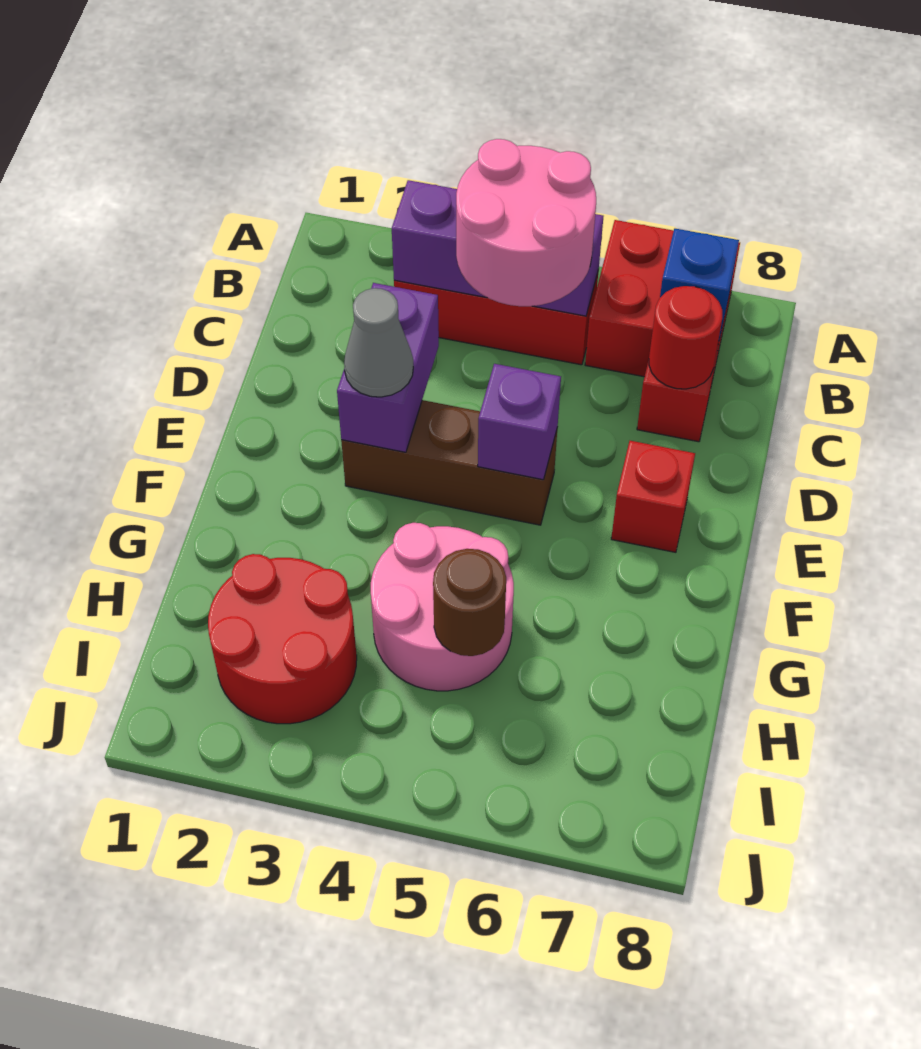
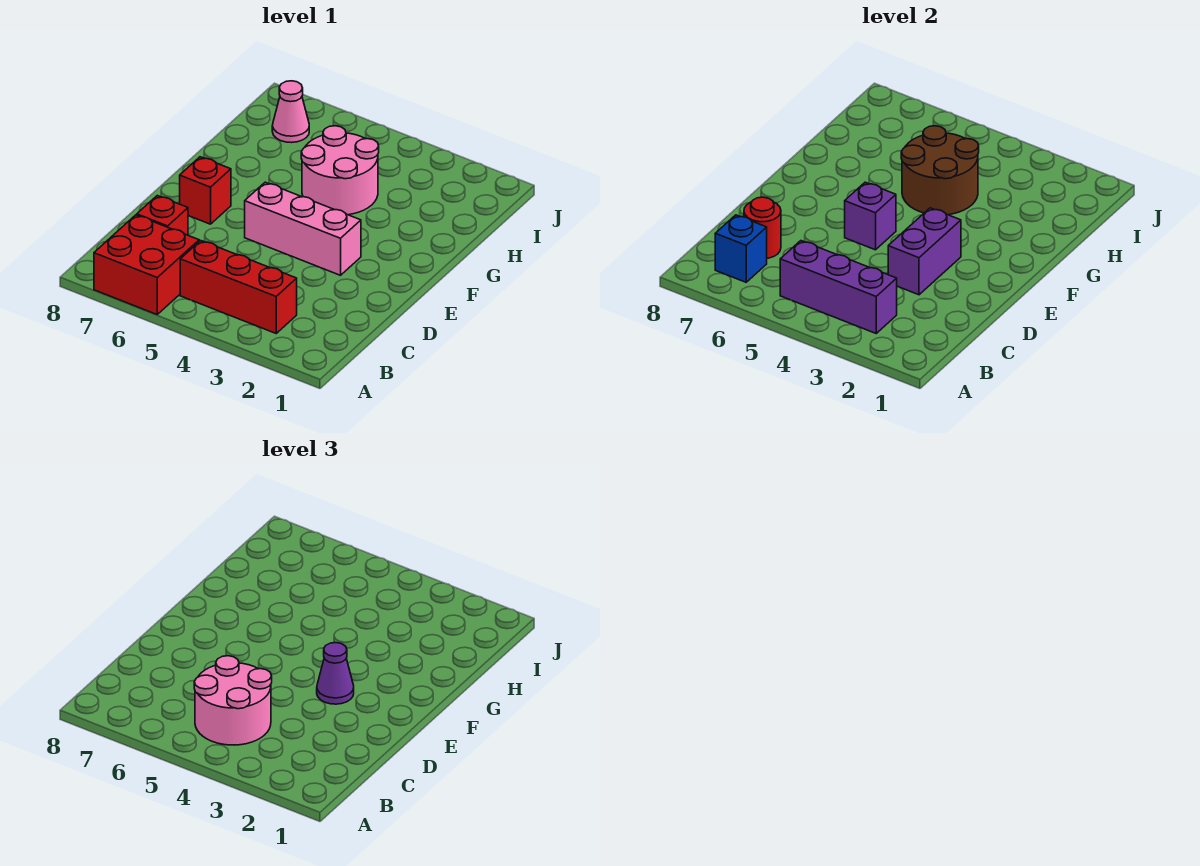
brown brick E3:E5 level 1 -> pink brick E3:E5 level 1
grey cone E3 level 3 -> purple cone E3 level 3
red round brick H2:I3 level 1 -> none
brown round brick H5 level 2 -> brown round brick G4:H5 level 2
none -> pink cone I7 level 1

